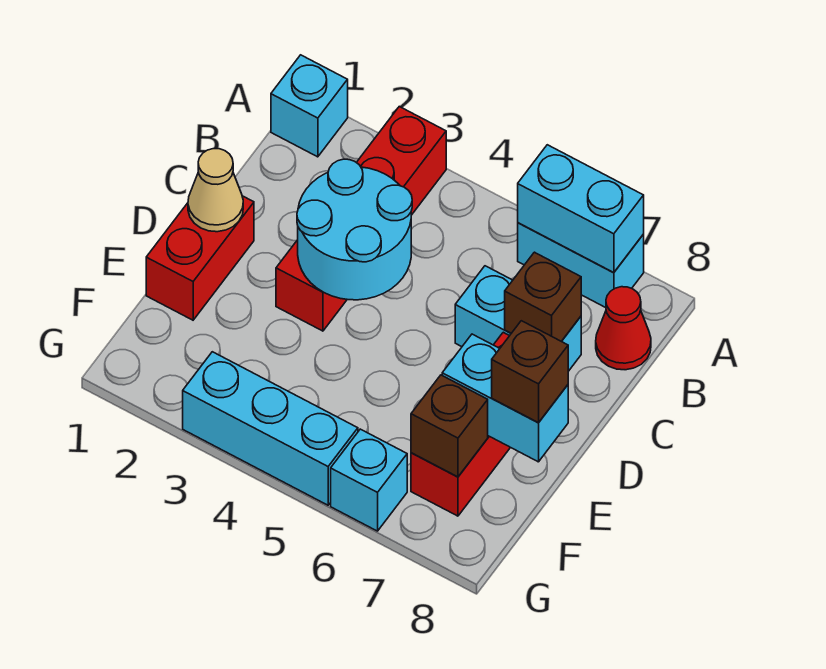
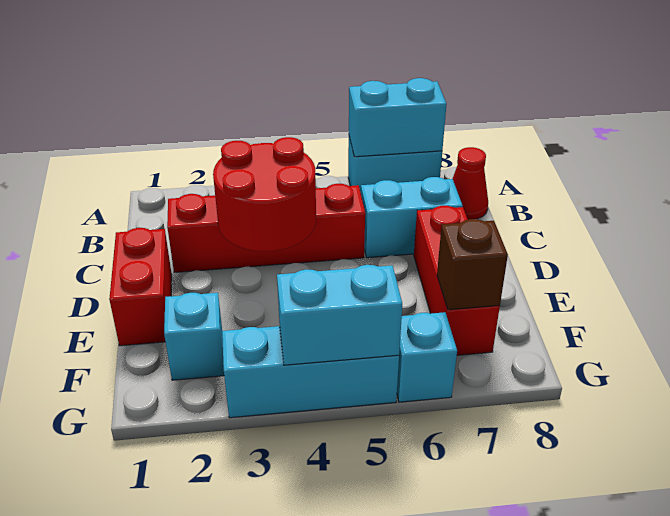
cyan brick A1 level 1 -> cyan brick F2 level 1
red brick A3:D3 level 1 -> red brick C2:C5 level 1
cyan round brick C3:D4 level 2 -> red round brick C3:D4 level 2
brown brick C7 level 2 -> none
tan cone D1 level 2 -> none
cyan brick E7:E8 level 2 -> cyan brick G4:G5 level 2
brown brick E8 level 3 -> none

